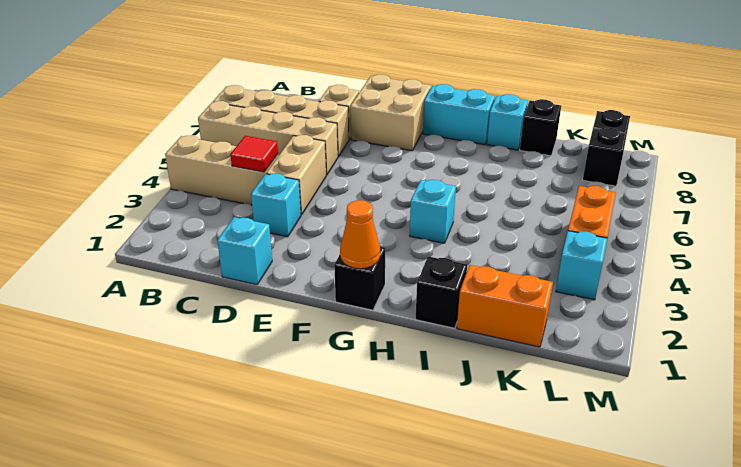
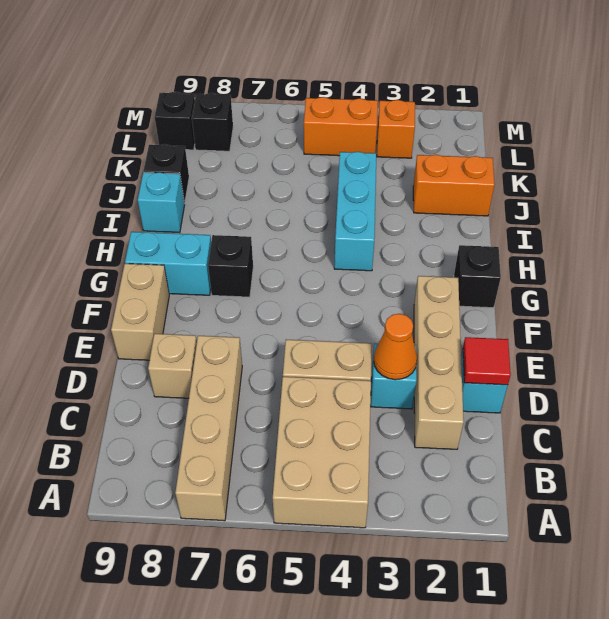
tan brick A4:C4 level 1 -> tan brick A4:C5 level 1
tan brick A6:D6 level 1 -> tan brick C2:F2 level 1
red tile C4 level 2 -> red tile D1 level 2
tan brick E8:F9 level 1 -> tan brick E9:F9 level 1
orange cone G1 level 2 -> orange cone D3 level 2
cyan brick G9:H9 level 1 -> cyan brick G8:G9 level 1
cyan brick H4 level 1 -> cyan brick H4:J4 level 1
black brick I1 level 1 -> black brick G7 level 1
orange brick J1:K1 level 1 -> orange brick J1:J2 level 1
cyan brick L3 level 1 -> orange brick L3 level 1

